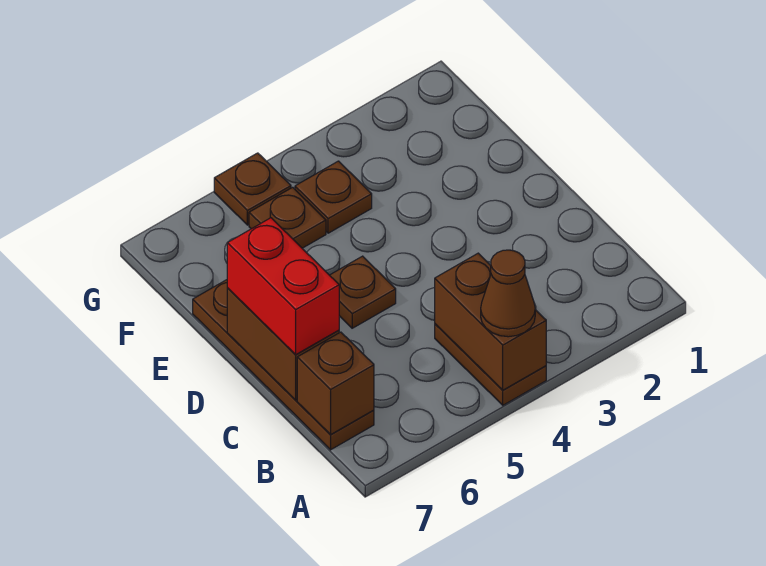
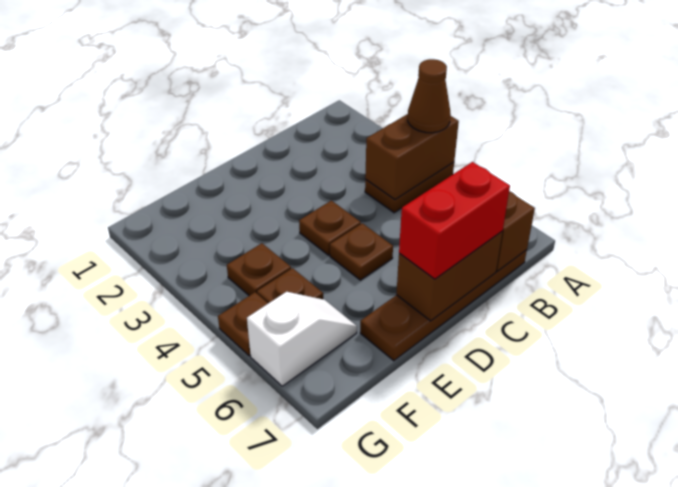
none -> brown plate D4 level 1
none -> white slope F6:G6 level 1 top G

